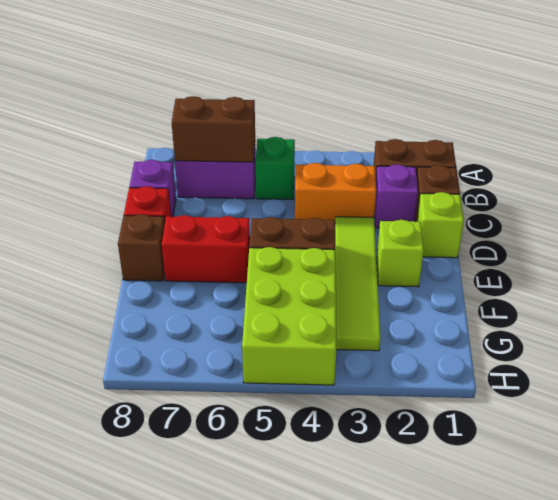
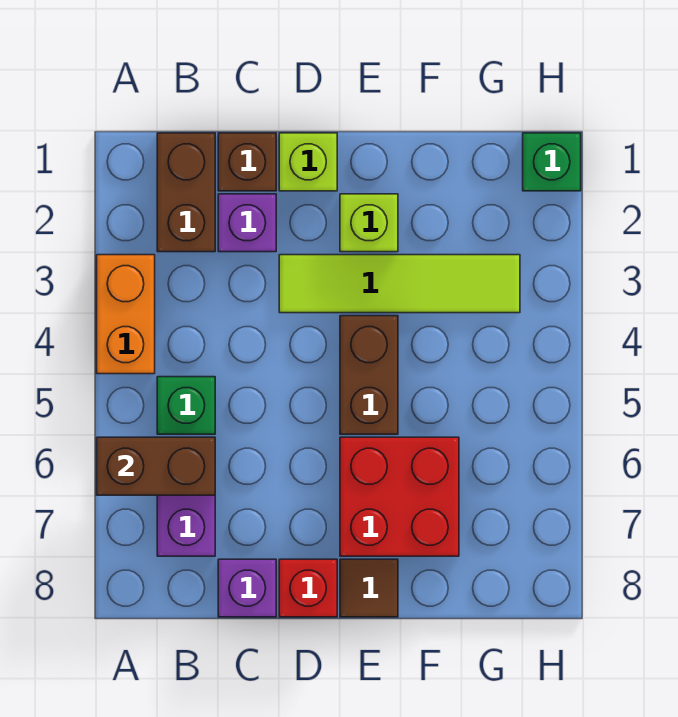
brown brick B6:B7 level 2 -> brown brick A6:B6 level 2
orange brick C3:C4 level 1 -> orange brick A3:A4 level 1
red brick E6:E7 level 1 -> red brick E6:F7 level 1
brown brick E8 level 1 -> brown tile E8 level 1
lime brick F4:H5 level 1 -> none
none -> green brick H1 level 1

